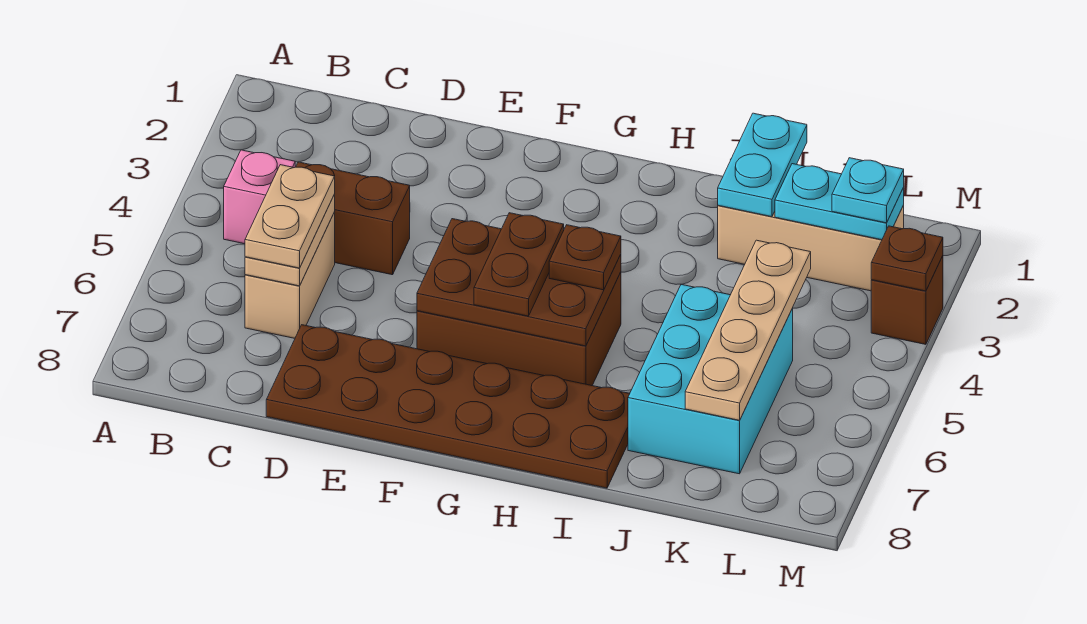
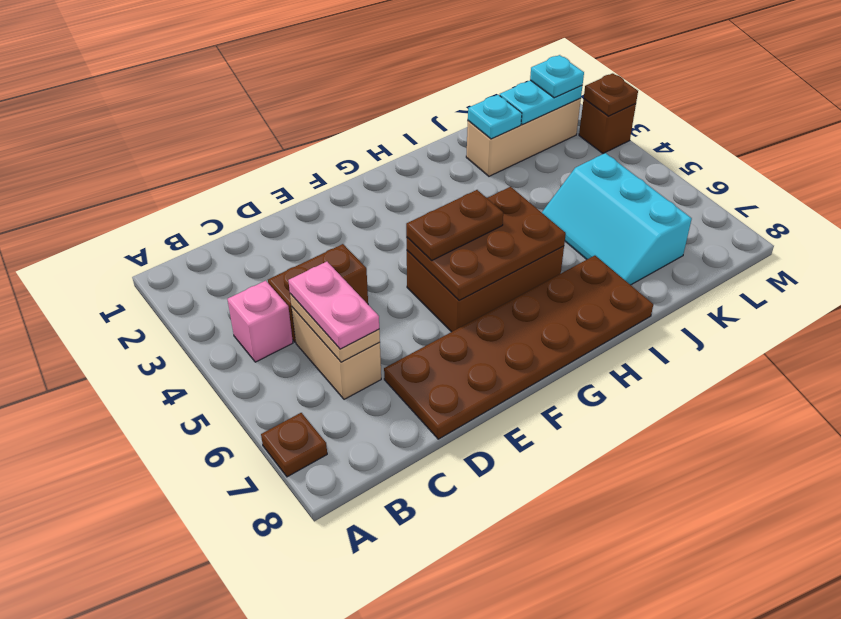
tan plate C5:C6 level 3 -> pink plate C5:C6 level 3
brown plate G5:G6 level 3 -> brown plate F5:G5 level 3
brown plate H5 level 3 -> brown plate A7 level 1
cyan plate J1:J2 level 2 -> cyan plate J2 level 2
cyan brick J5:K7 level 1 -> cyan slope J5:K7 level 1 top K
tan plate K4:K7 level 2 -> none

